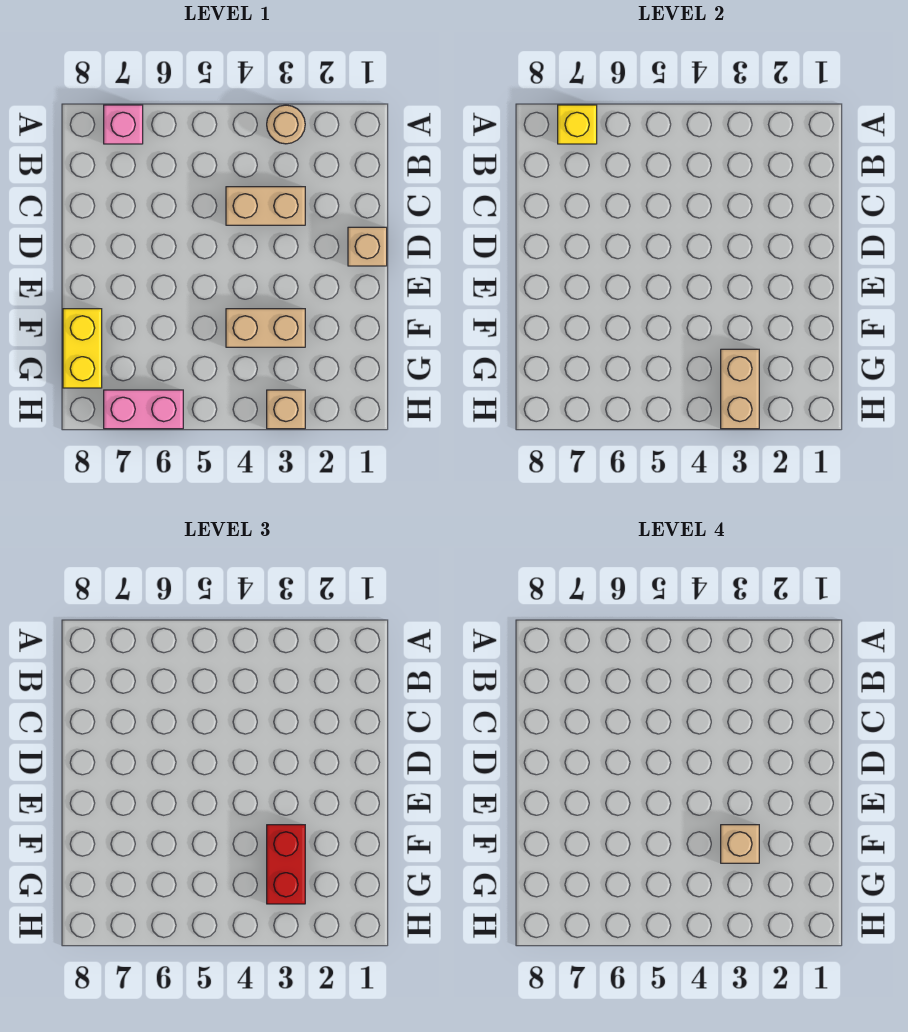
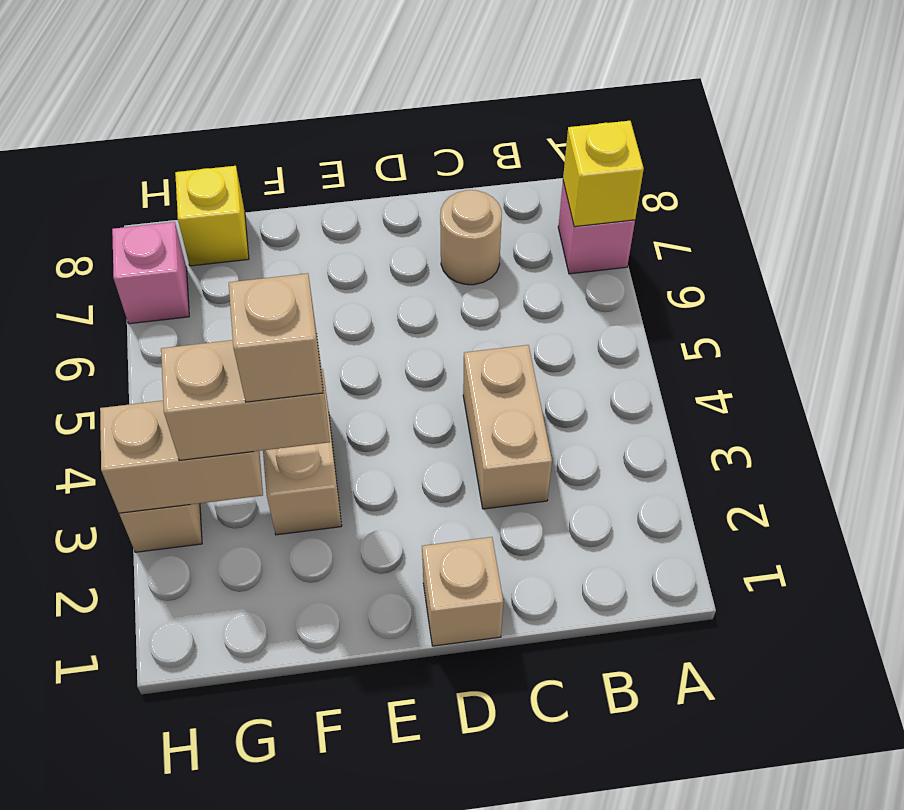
tan round brick A3 level 1 -> tan round brick C7 level 1
red brick F3:G3 level 3 -> tan brick F3:G3 level 3
yellow brick F8:G8 level 1 -> yellow brick G8 level 1
pink brick H6:H7 level 1 -> pink brick H7 level 1

